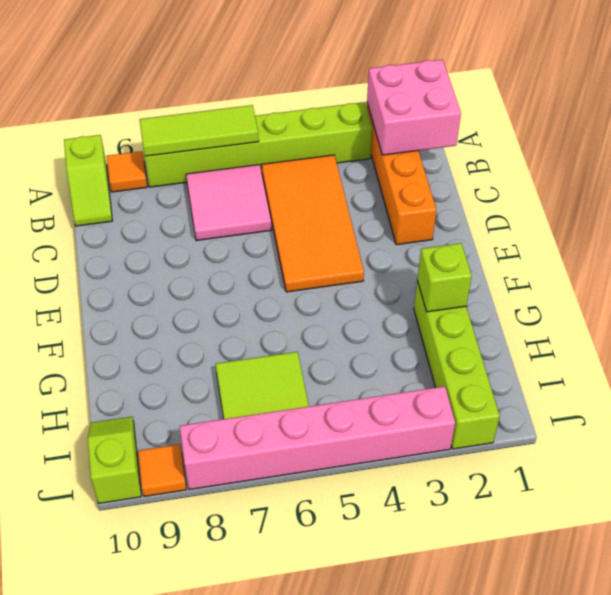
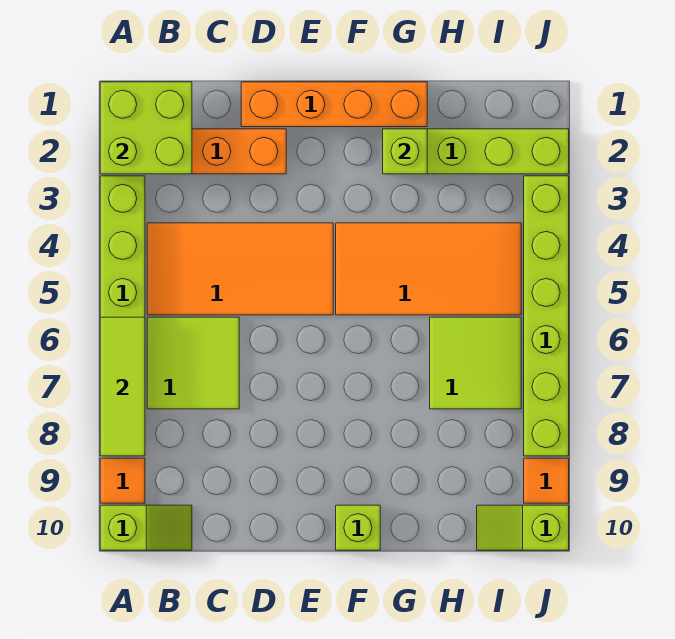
pink brick A1:B2 level 2 -> lime brick A1:B2 level 2
pink tile B6:C7 level 1 -> lime tile B6:C7 level 1
none -> orange brick D1:G1 level 1
none -> orange tile F4:I5 level 1
none -> lime brick F10 level 1
pink brick J3:J8 level 1 -> lime brick J3:J8 level 1

